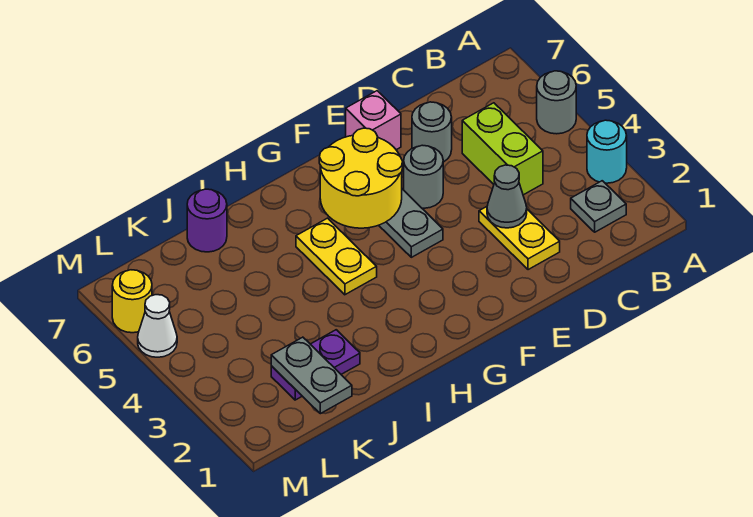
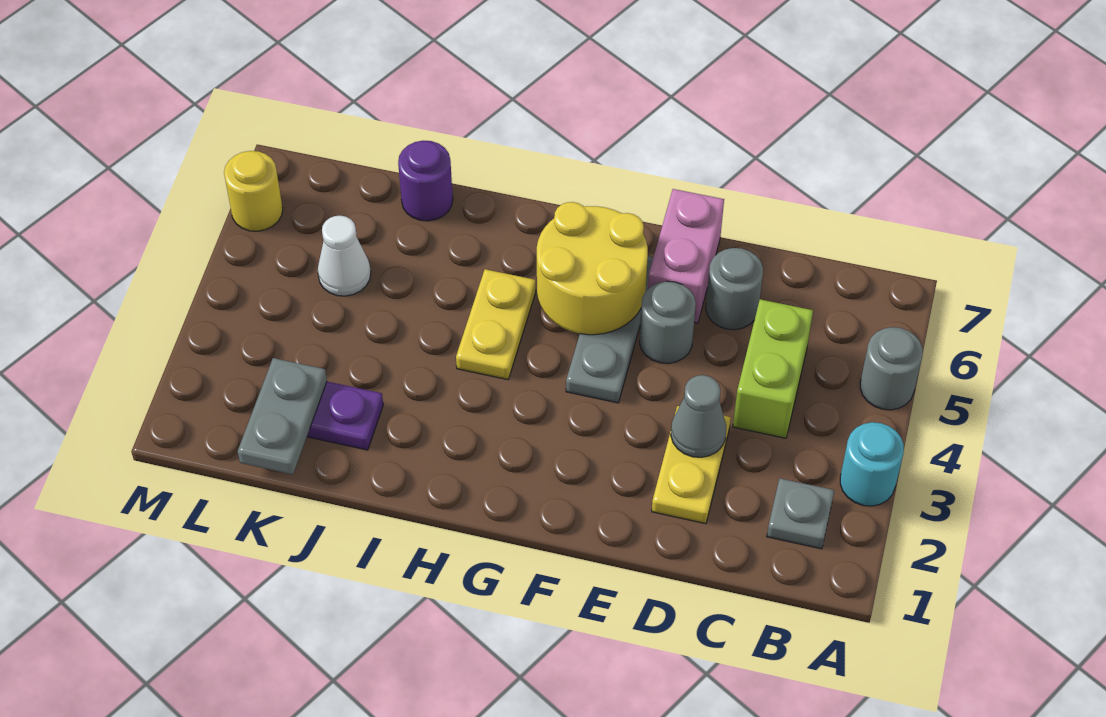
pink brick E7 level 1 -> pink brick E6:E7 level 1
white cone M5 level 1 -> white cone K5 level 1

